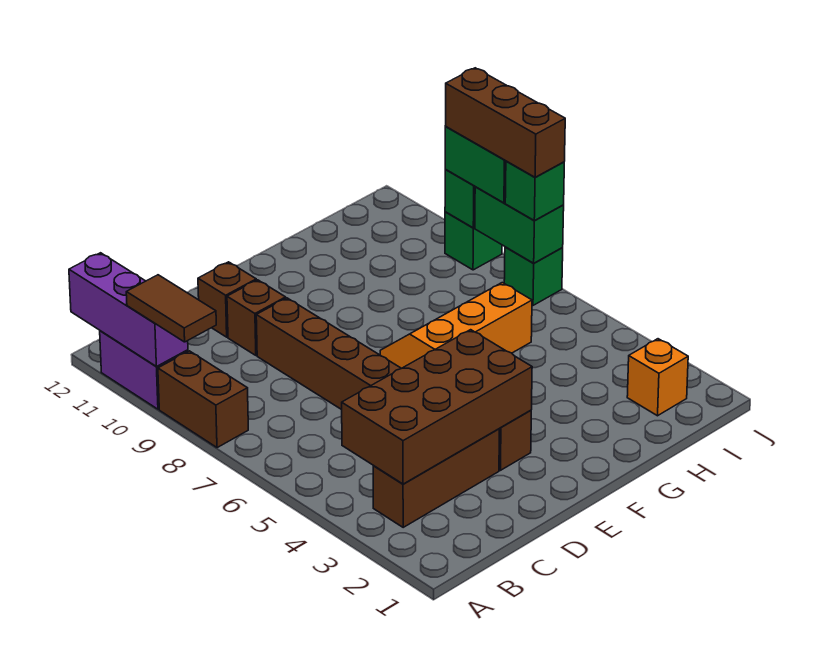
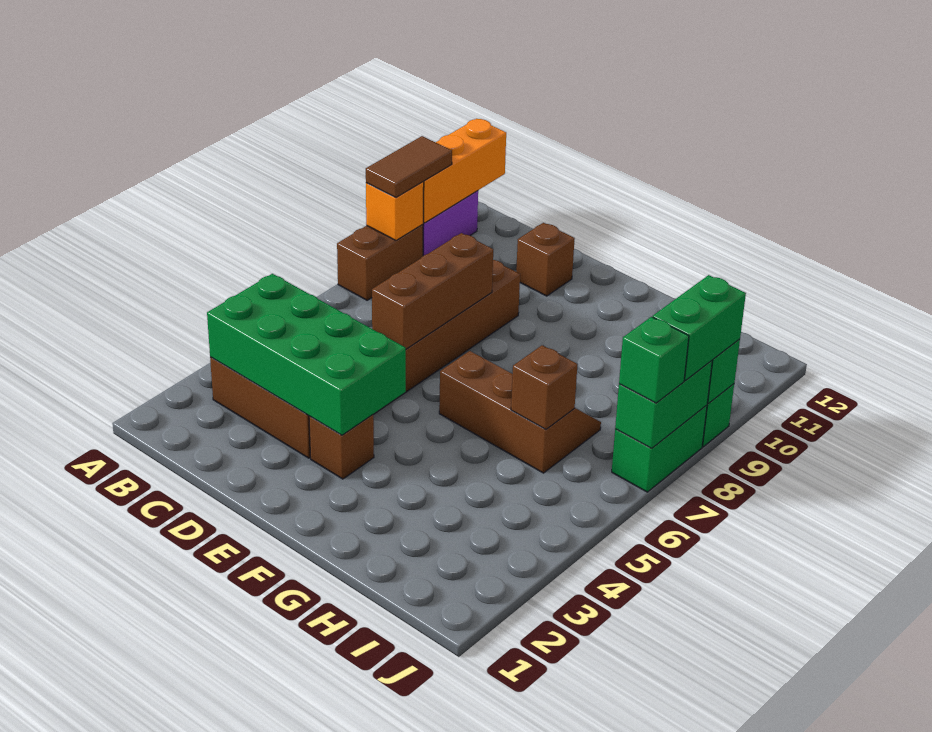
purple brick A10:A12 level 2 -> orange brick A10:A12 level 2
brown brick B3:E4 level 2 -> green brick B3:E4 level 2
brown brick D10 level 1 -> brown brick H6 level 2
orange slope F6:H7 level 1 top 6 -> brown slope F6:H7 level 1 top 6
orange brick I2 level 1 -> orange brick A9 level 2
green brick J7 level 1 -> green brick J7:J8 level 1
brown brick J7:J9 level 4 -> brown brick D6:D8 level 2

